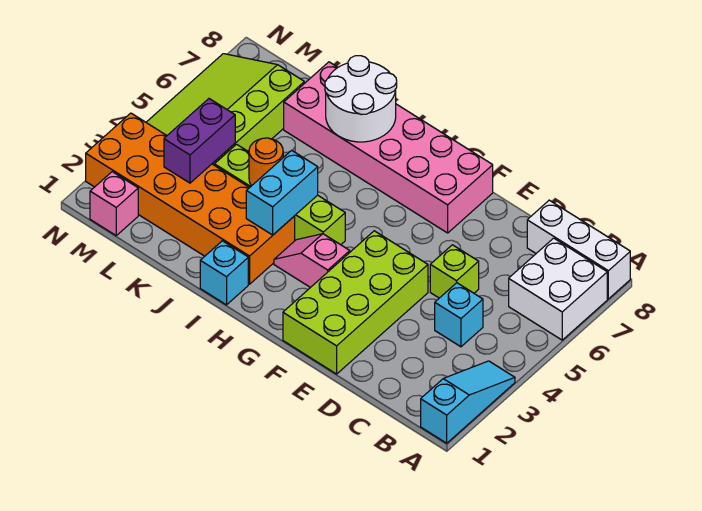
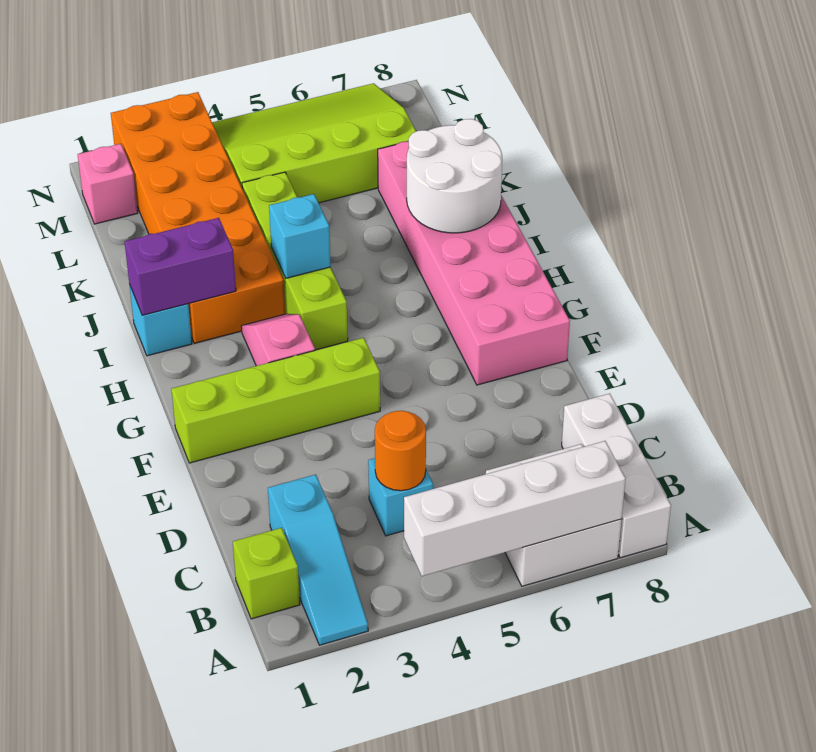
cyan slope A1:A3 level 1 top 1 -> cyan slope A2:C2 level 1 top C
none -> white brick A4:A7 level 2
lime brick D5 level 1 -> lime brick B1 level 1
lime brick E1:F4 level 1 -> lime brick F1:F4 level 1
cyan brick I3:I4 level 2 -> cyan brick I4 level 2
orange round brick J4 level 2 -> orange round brick C4 level 2
purple brick L3:L4 level 2 -> purple brick I1:I2 level 2

